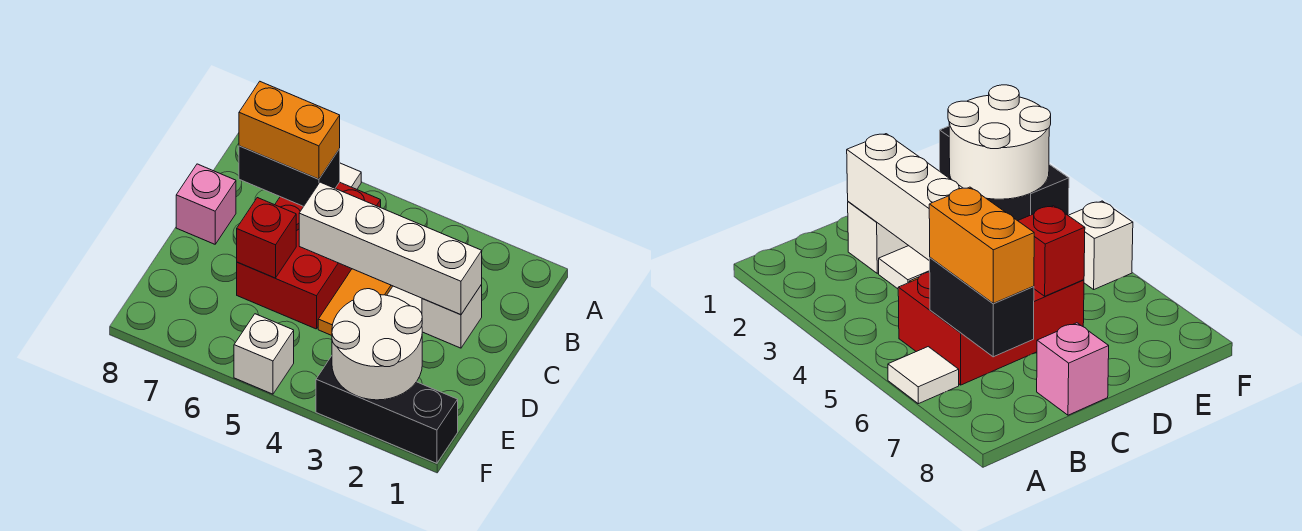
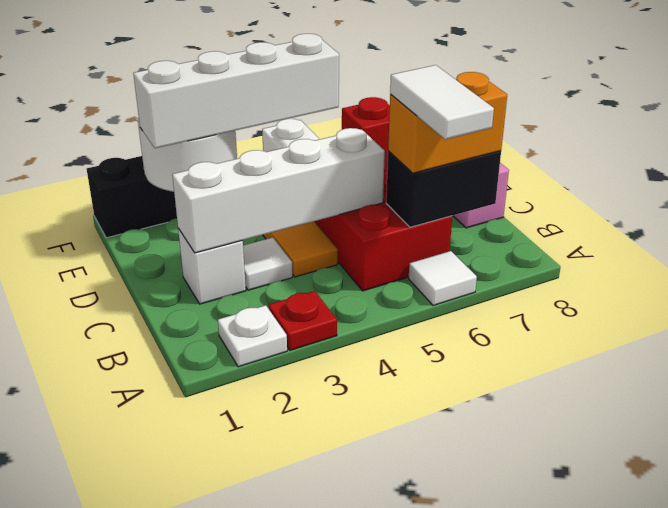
none -> white plate A2 level 1
none -> red plate A3 level 1
none -> white tile A6:B6 level 4
none -> white brick E2:E5 level 3

